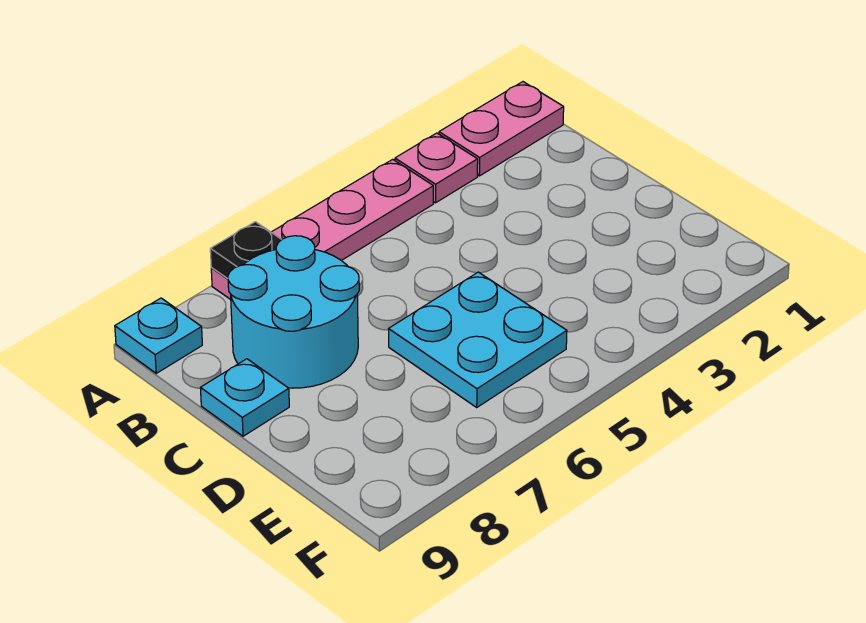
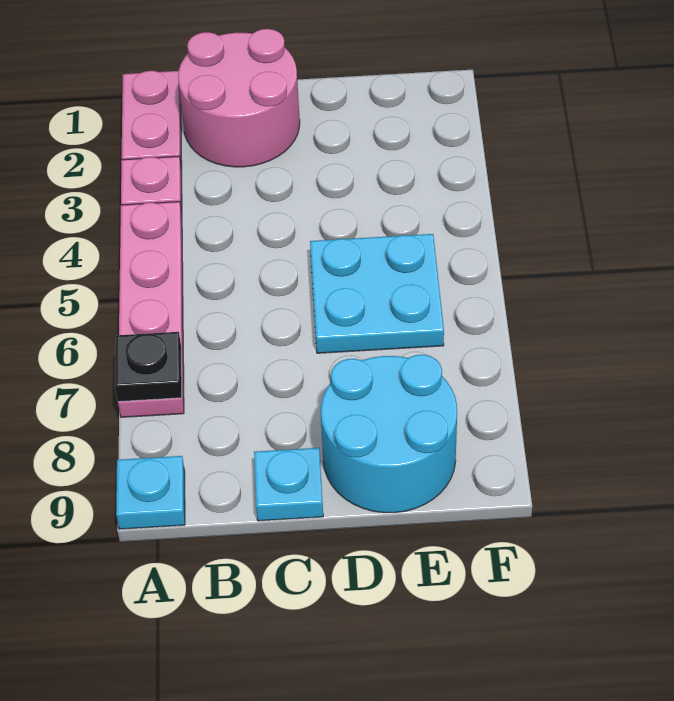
none -> pink round brick B1:C2 level 1
cyan round brick B7:C8 level 1 -> cyan round brick D8:E9 level 1

